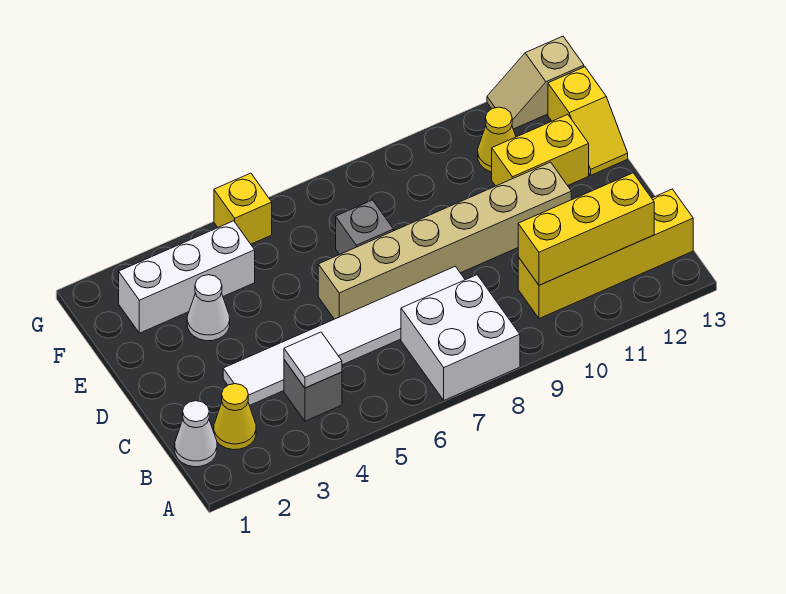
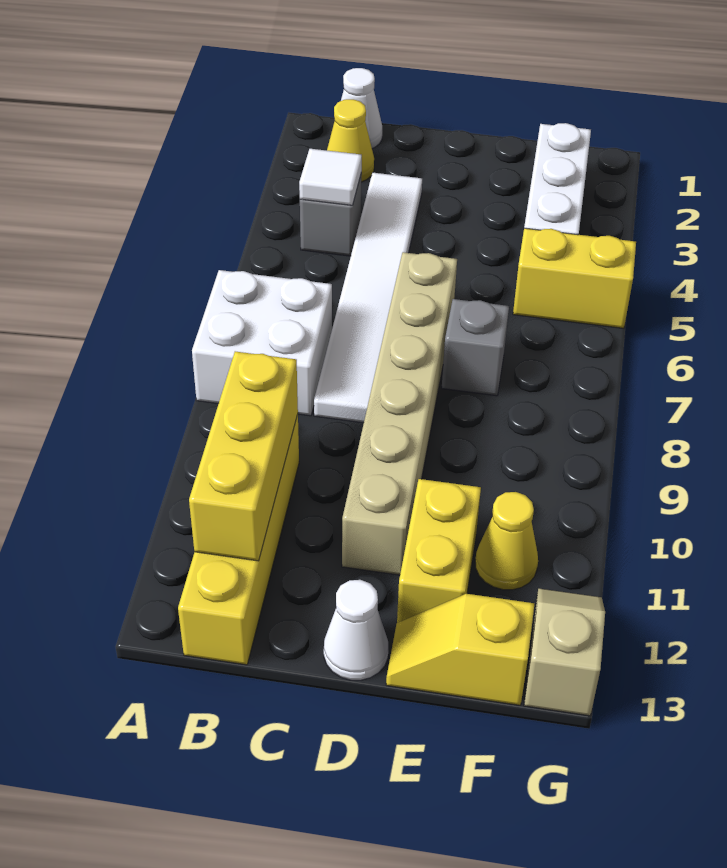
white cone E3 level 1 -> white cone D13 level 1
yellow brick G5 level 1 -> yellow brick F5:G5 level 1

